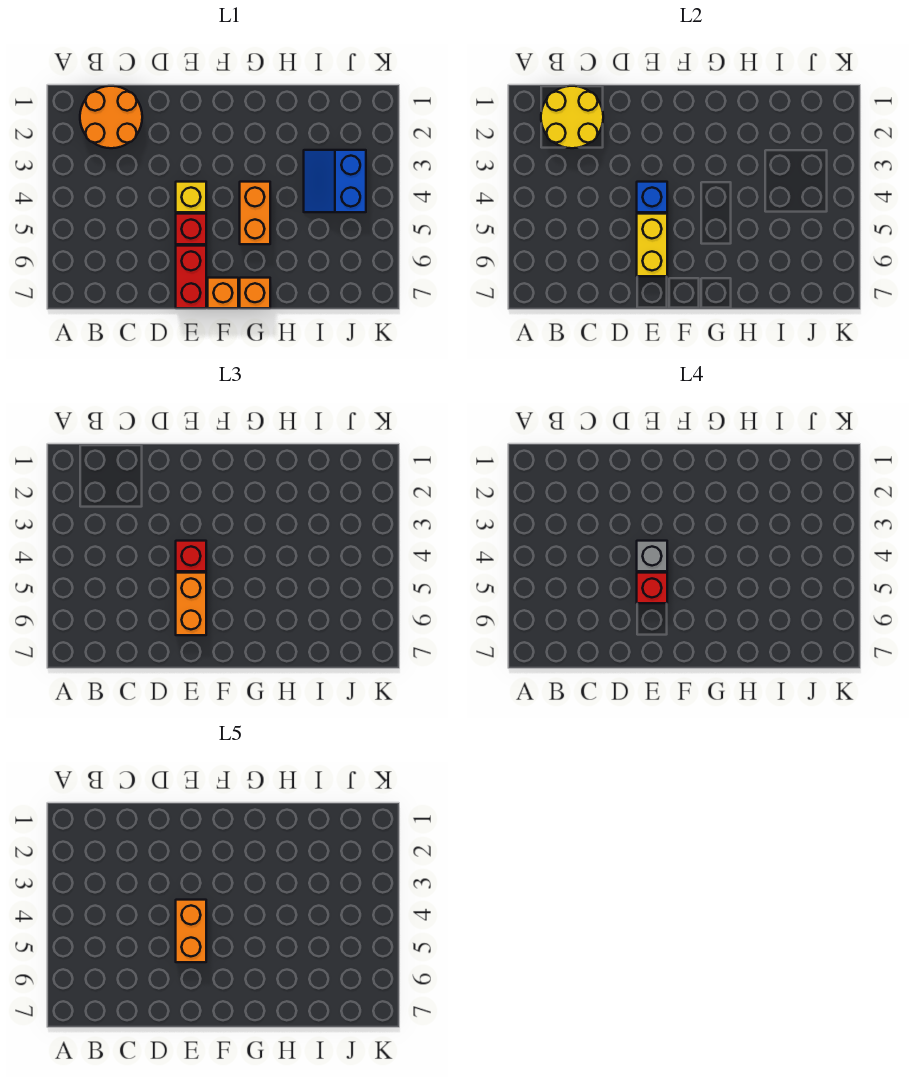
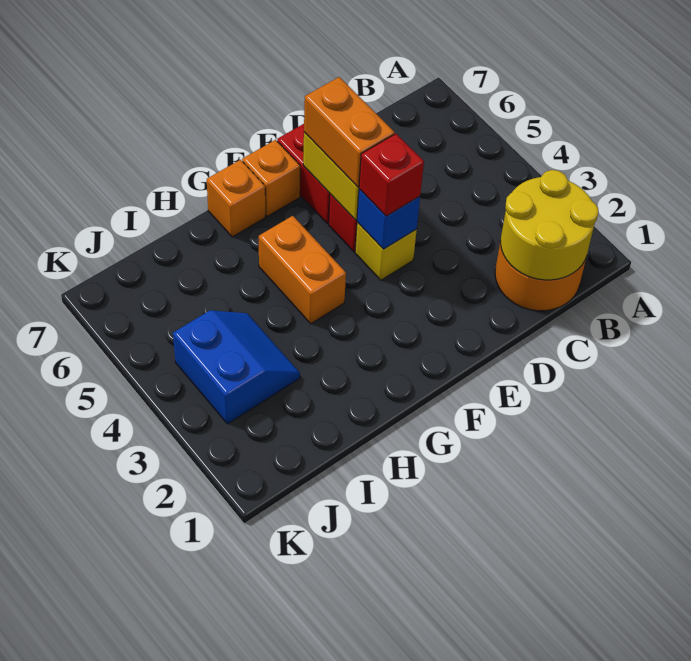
grey brick E4 level 4 -> none
orange brick E4:E5 level 5 -> none
red brick E5 level 4 -> none

